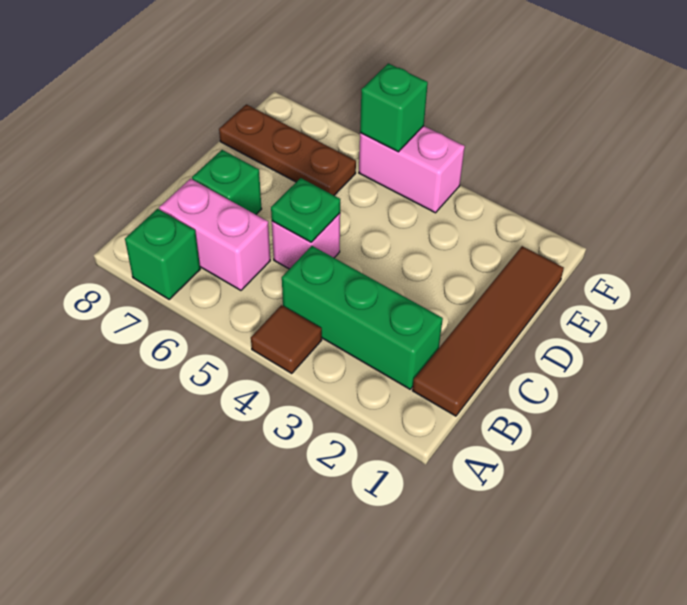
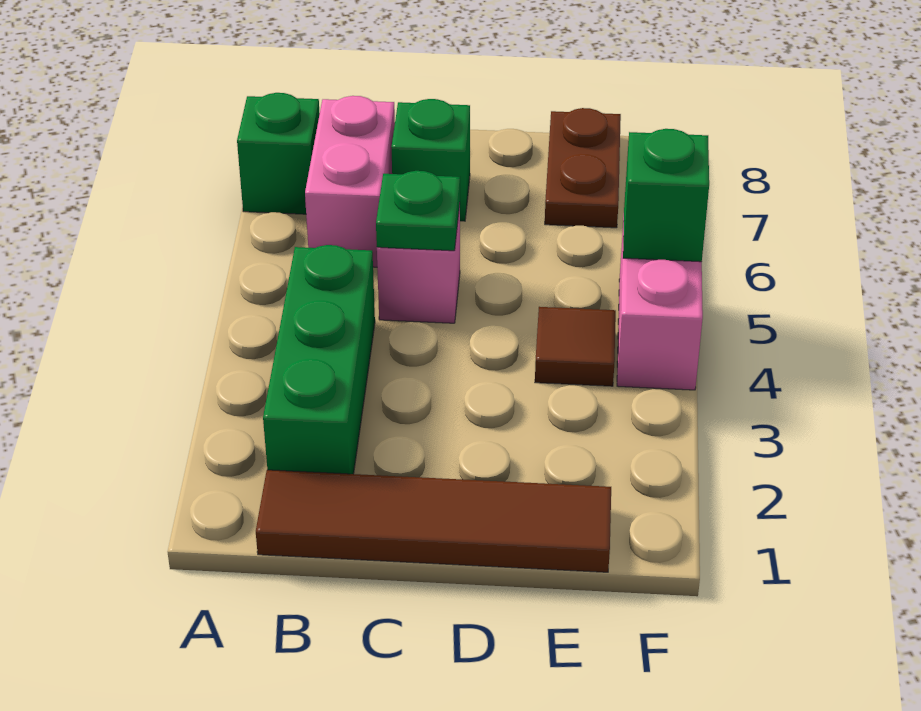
brown tile A4 level 1 -> brown tile E4 level 1
brown plate E6:E8 level 1 -> brown plate E7:E8 level 1

